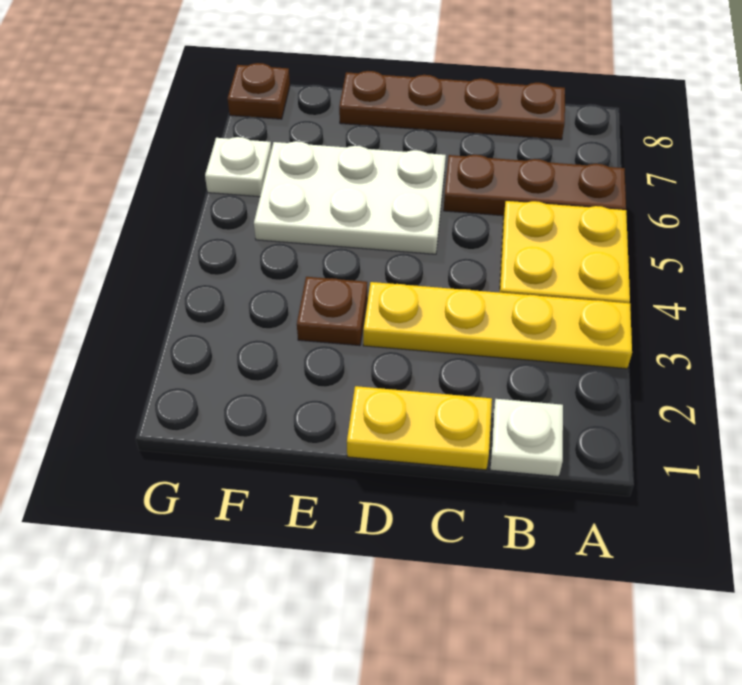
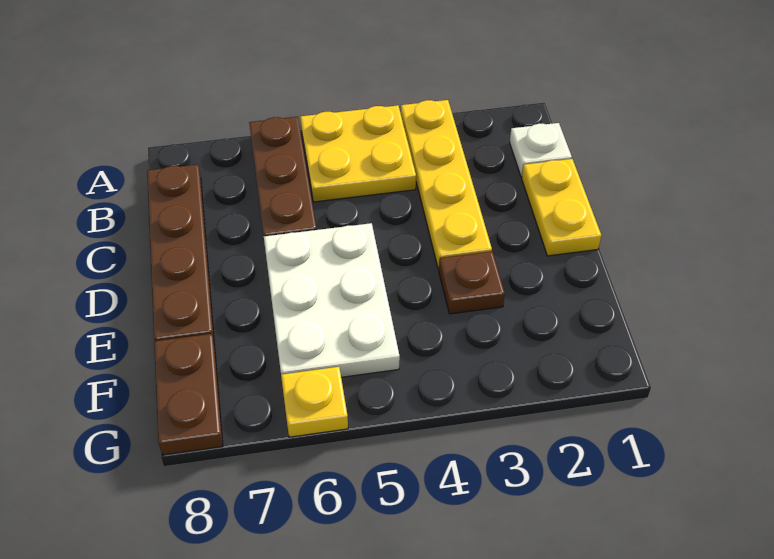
white plate G6 level 1 -> yellow plate G6 level 1
brown plate G8 level 1 -> brown plate F8:G8 level 1

